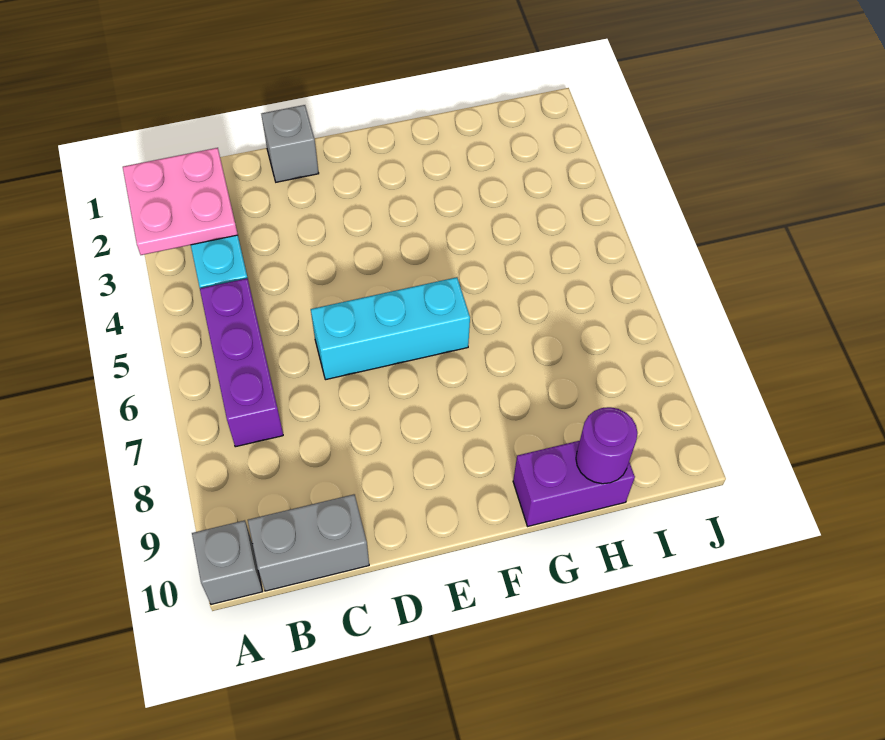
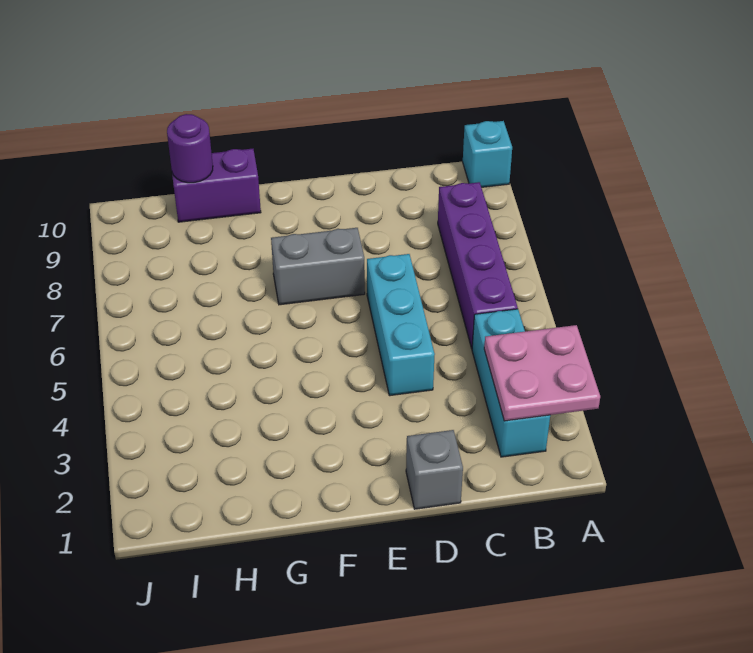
grey brick A10 level 1 -> cyan brick A10 level 1
purple brick B5:B7 level 1 -> purple brick B5:B8 level 1
grey brick B10:C10 level 1 -> grey brick E7:F7 level 1
cyan brick D6:F6 level 1 -> cyan brick D4:D6 level 1

